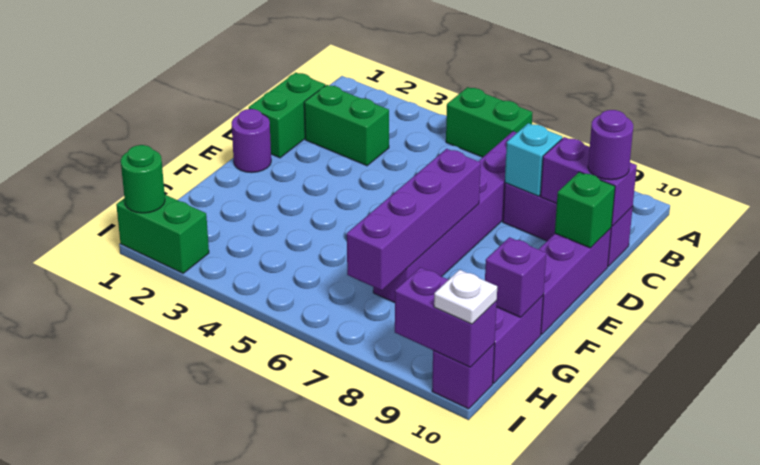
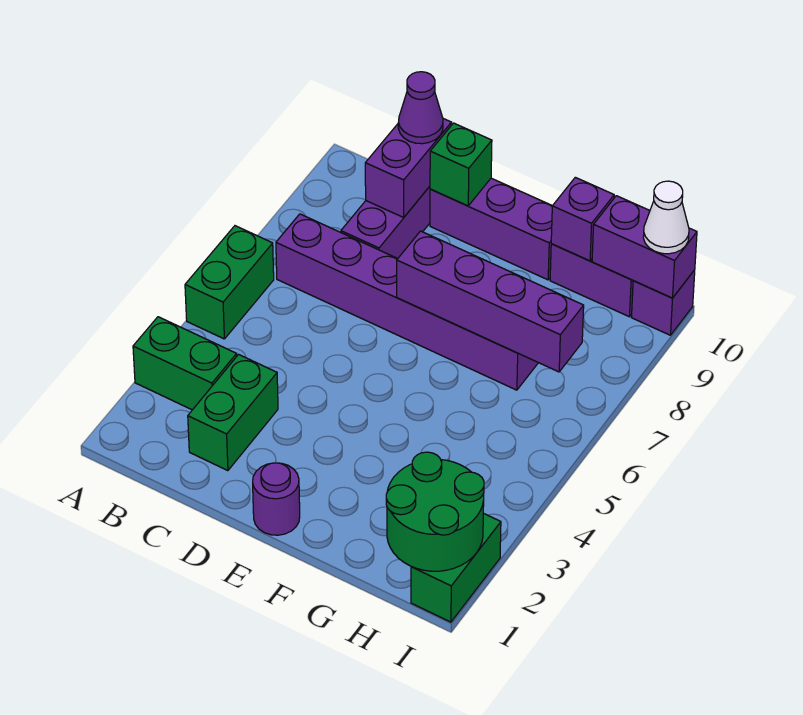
green brick C1:D1 level 1 -> green brick A3:B3 level 1
cyan brick C8 level 2 -> none
purple round brick C10 level 3 -> purple cone C10 level 3
green round brick I1 level 2 -> green round brick H1:I2 level 2
purple brick I9:I10 level 2 -> purple brick H10:I10 level 2
white plate I10 level 3 -> white cone I10 level 3

